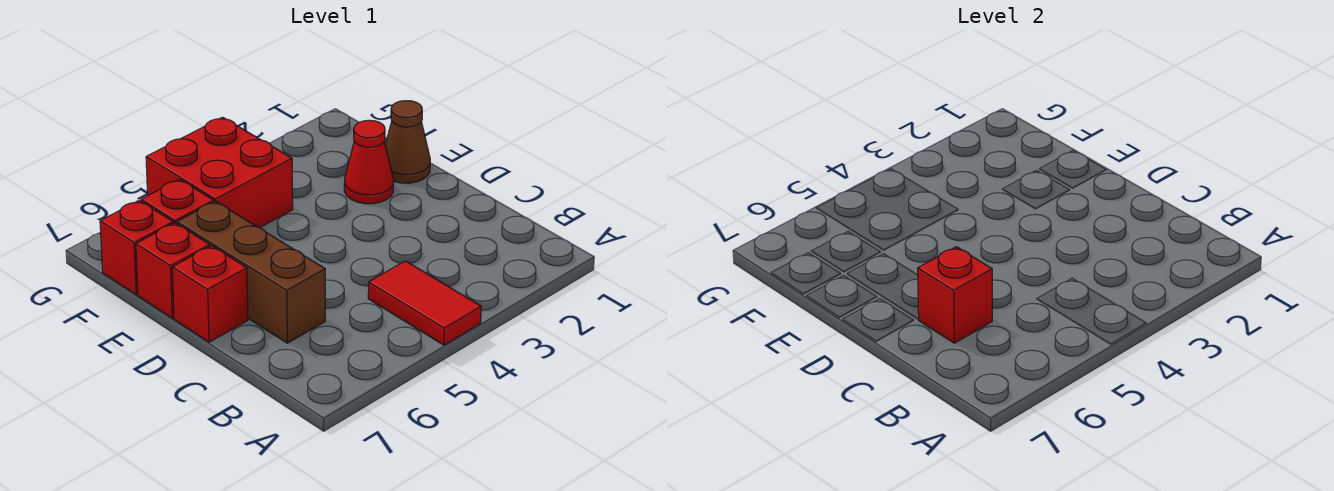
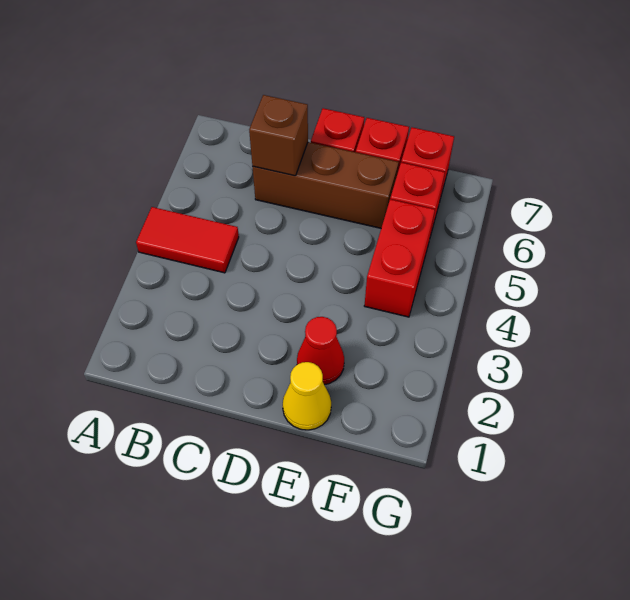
red brick C6 level 2 -> brown brick C6 level 2
brown cone E1 level 1 -> yellow cone E1 level 1
red brick F4:G5 level 1 -> red brick F4:F5 level 1

